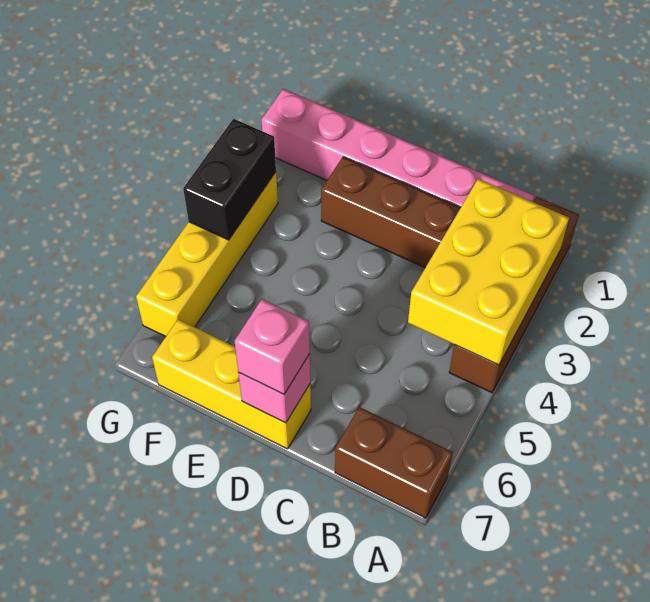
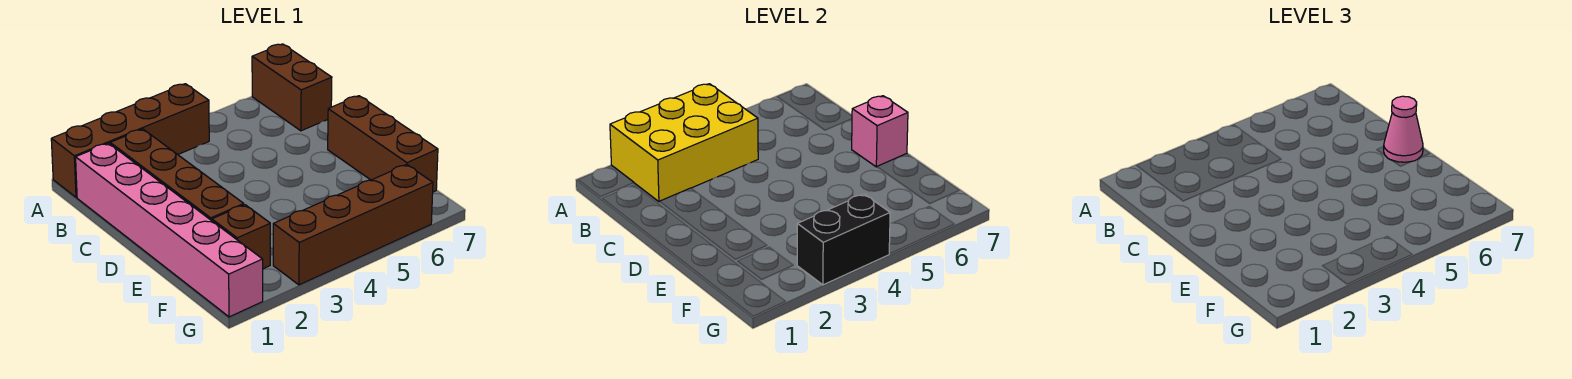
yellow brick D7:F7 level 1 -> brown brick D7:F7 level 1
pink brick D7 level 3 -> pink cone D7 level 3
none -> brown brick F2 level 1
yellow brick G3:G6 level 1 -> brown brick G3:G6 level 1

